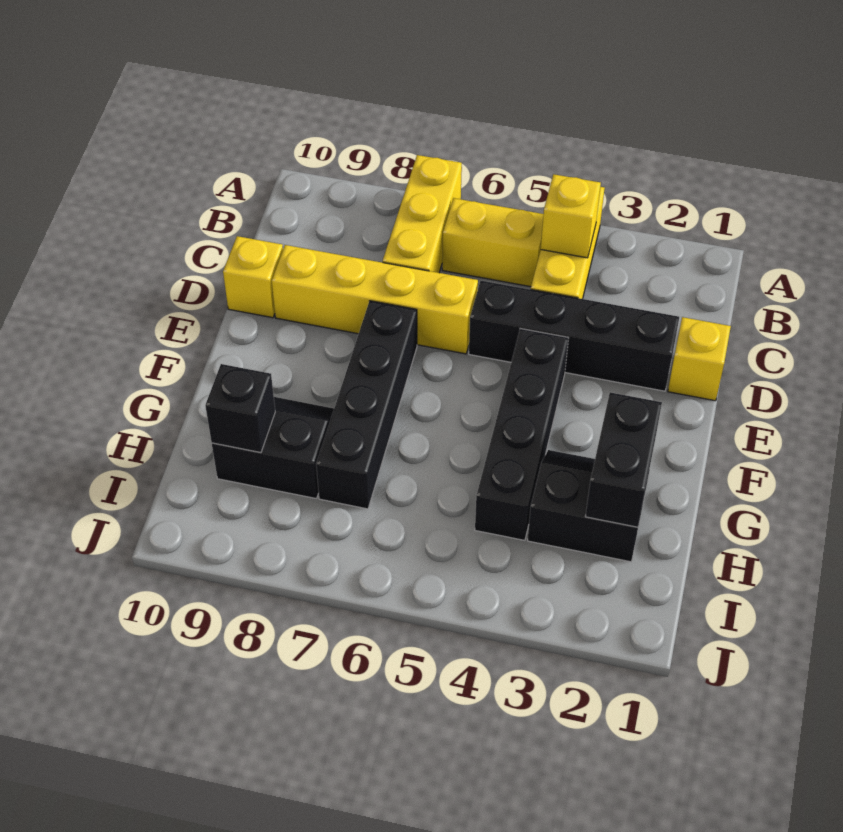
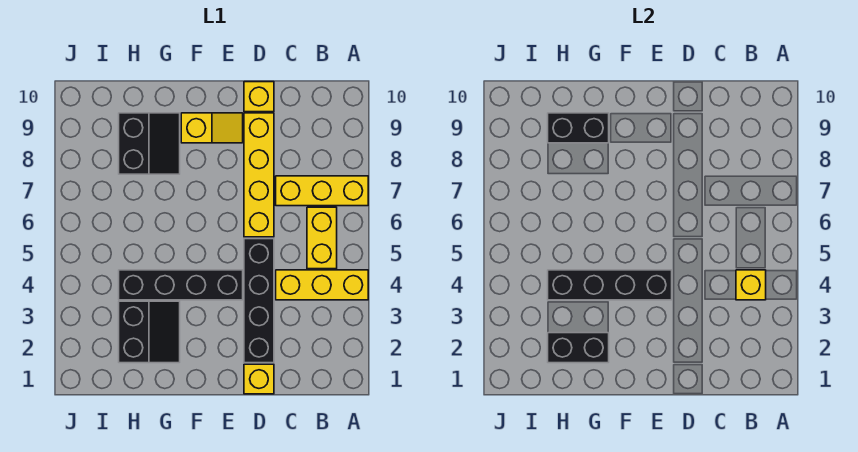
black brick E7:H7 level 1 -> black brick E4:H4 level 2
none -> yellow slope E9:F9 level 1 top F
black brick H9 level 2 -> black brick G9:H9 level 2

